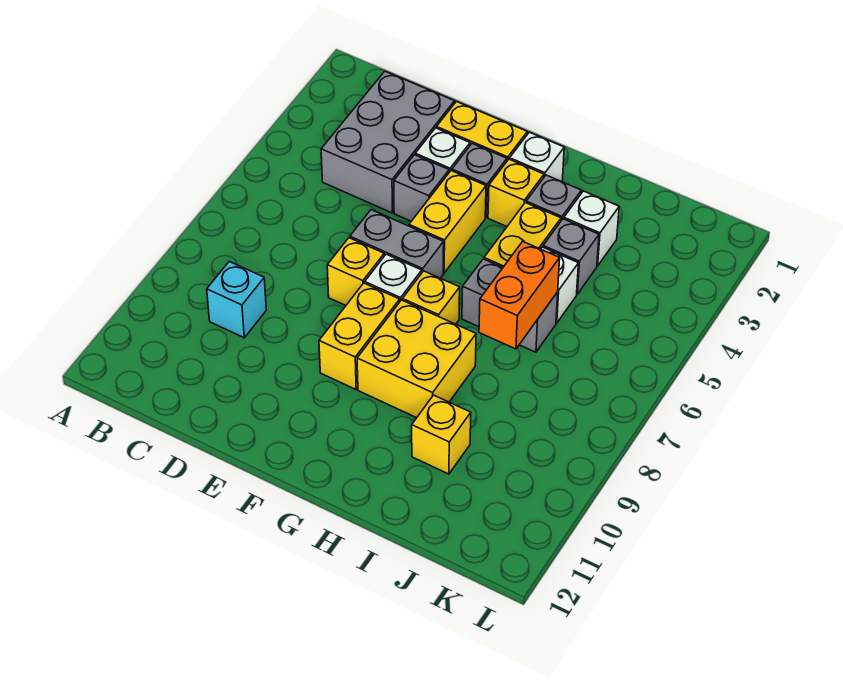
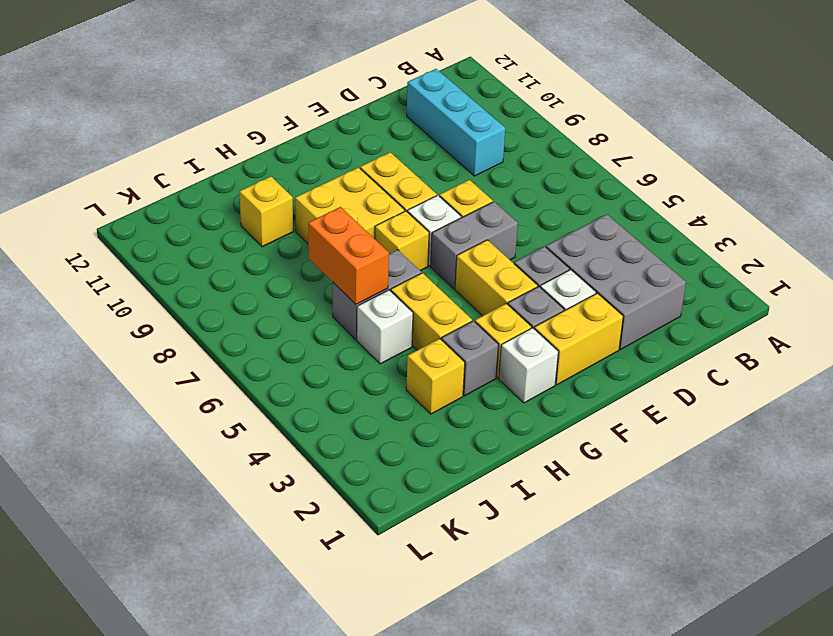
cyan brick C9 level 1 -> cyan brick C9:C11 level 1
white brick I3 level 1 -> yellow brick I3 level 1
grey brick I4 level 1 -> none

